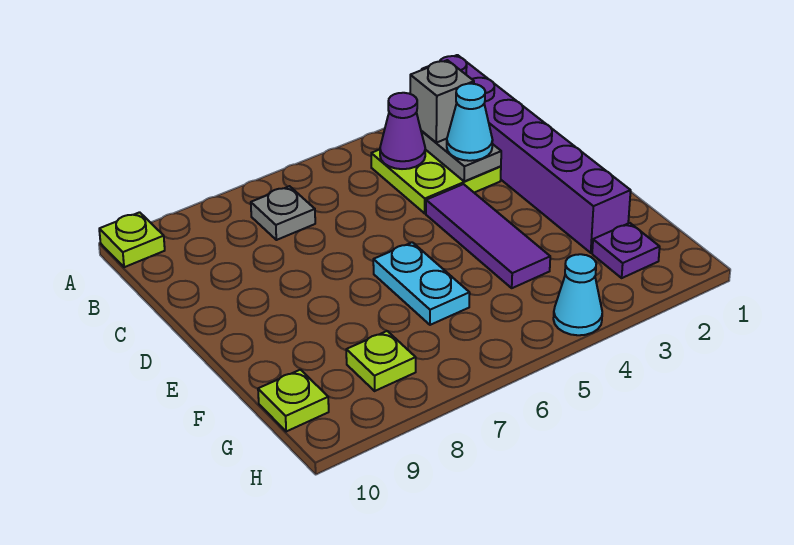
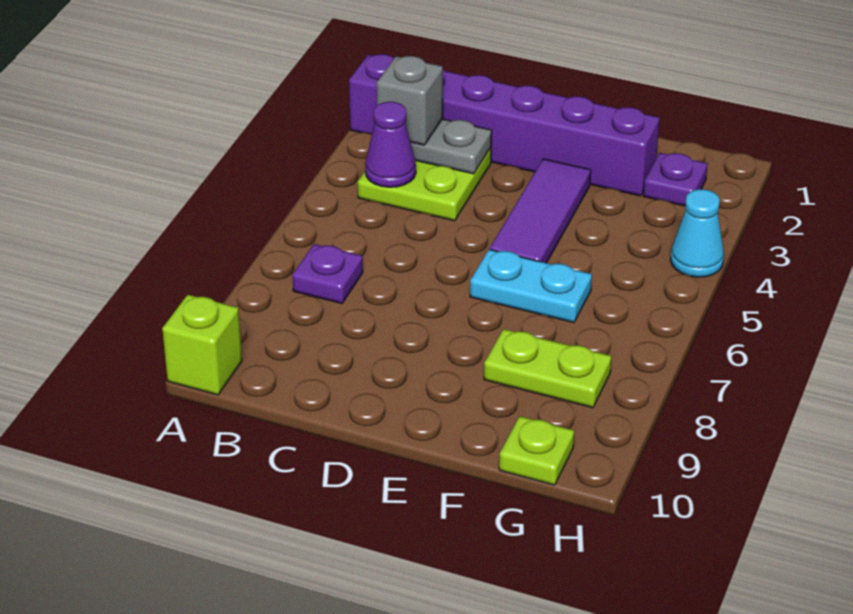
lime plate A10 level 1 -> lime brick A10 level 1
grey plate B7 level 1 -> purple plate B7 level 1
cyan cone C3 level 3 -> none
purple tile D4:F4 level 1 -> purple tile E3:E5 level 1
lime plate G8 level 1 -> lime plate F8:G8 level 1

